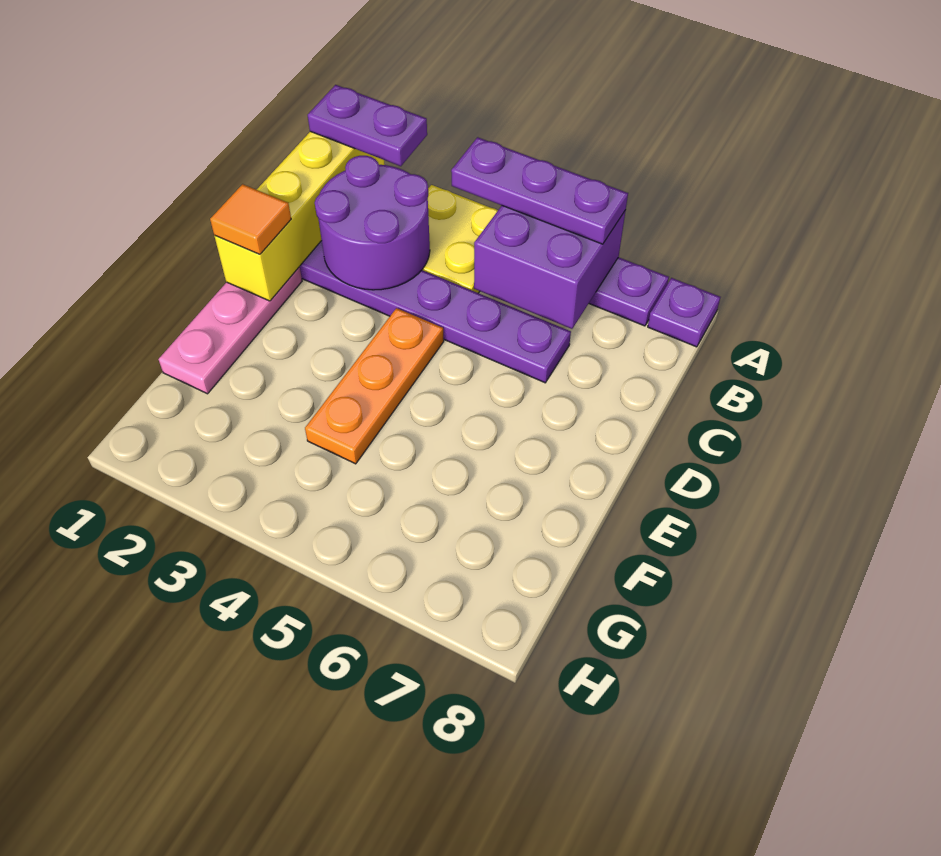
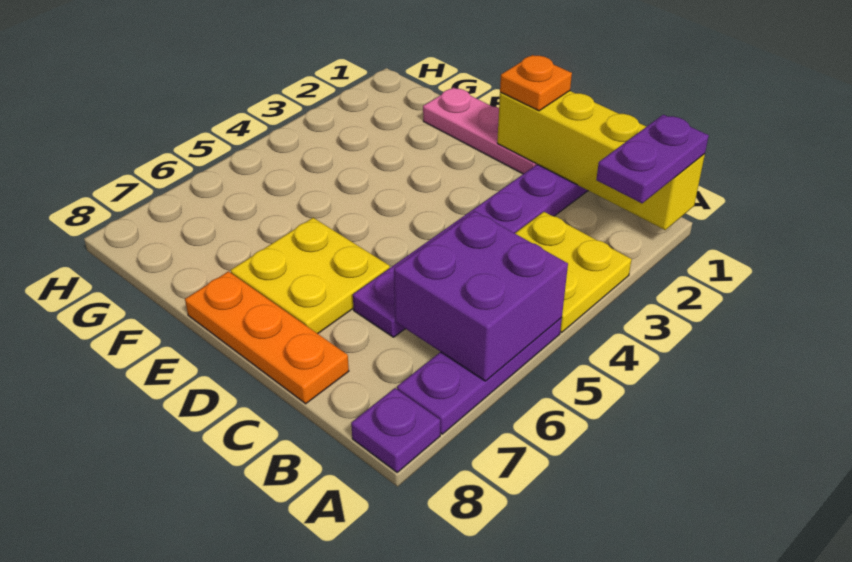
purple plate A4:A6 level 3 -> none
purple round brick B2:C3 level 2 -> none
orange tile D1 level 3 -> orange plate D1 level 3
orange plate D4:F4 level 1 -> orange plate C8:E8 level 1
none -> yellow plate D6:E7 level 1

